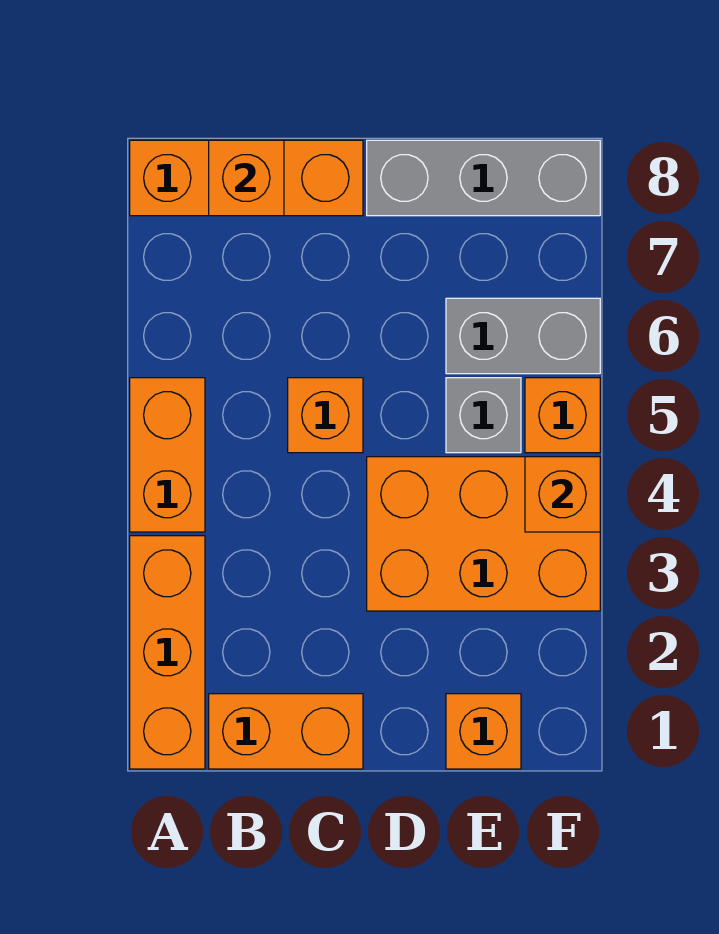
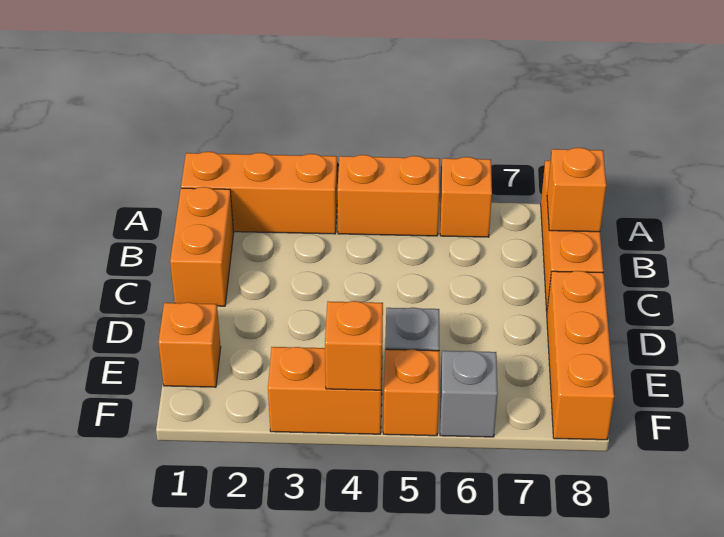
orange brick C5 level 1 -> orange brick A6 level 1
orange brick D3:F4 level 1 -> orange brick F3:F4 level 1
grey brick D8:F8 level 1 -> orange brick D8:F8 level 1
grey brick E6:F6 level 1 -> grey brick F6 level 1

